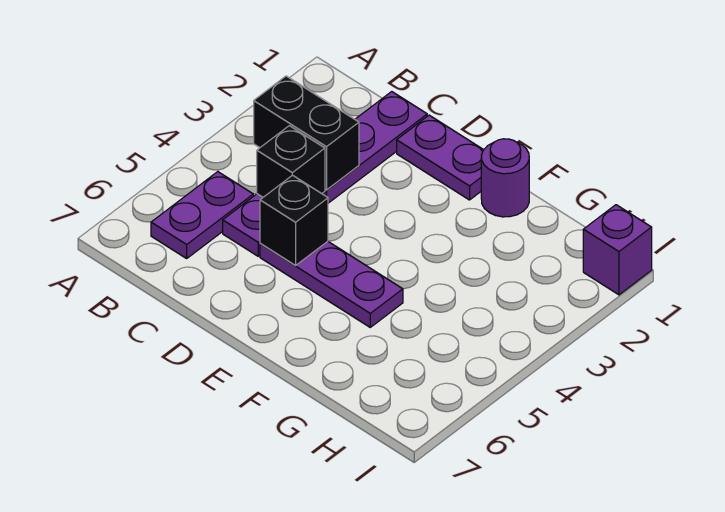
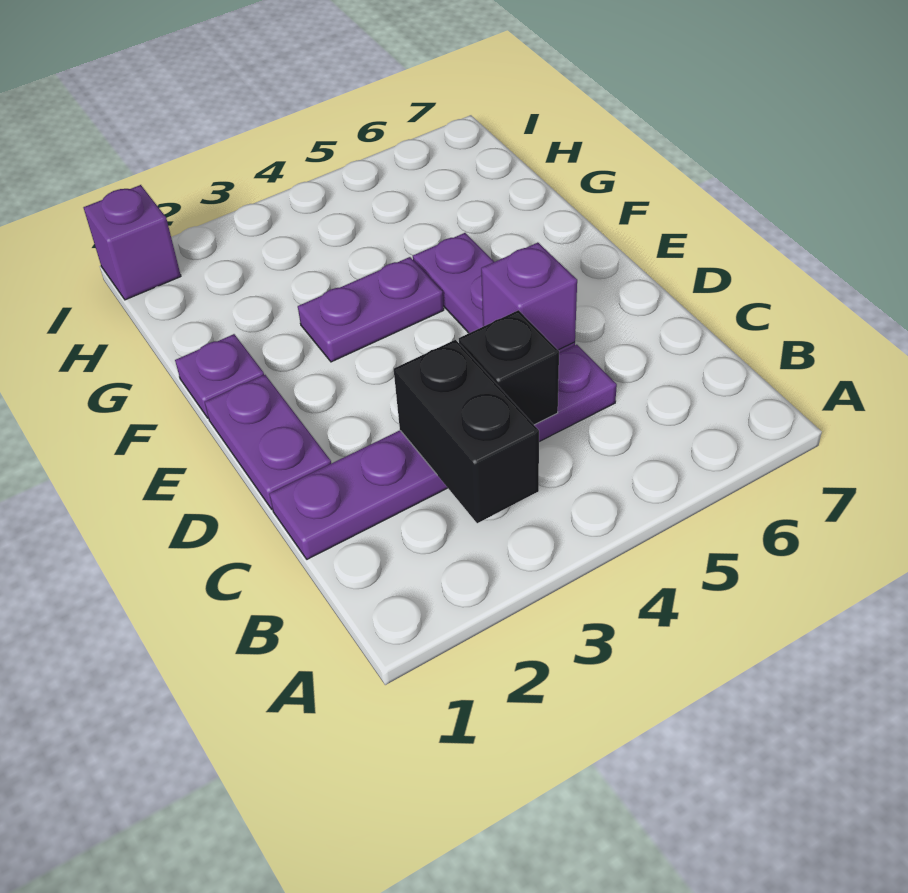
purple plate B5:B6 level 1 -> purple plate F3:F4 level 1
black brick D5 level 2 -> purple brick D5 level 2
purple round brick F1 level 1 -> purple plate F1 level 1

